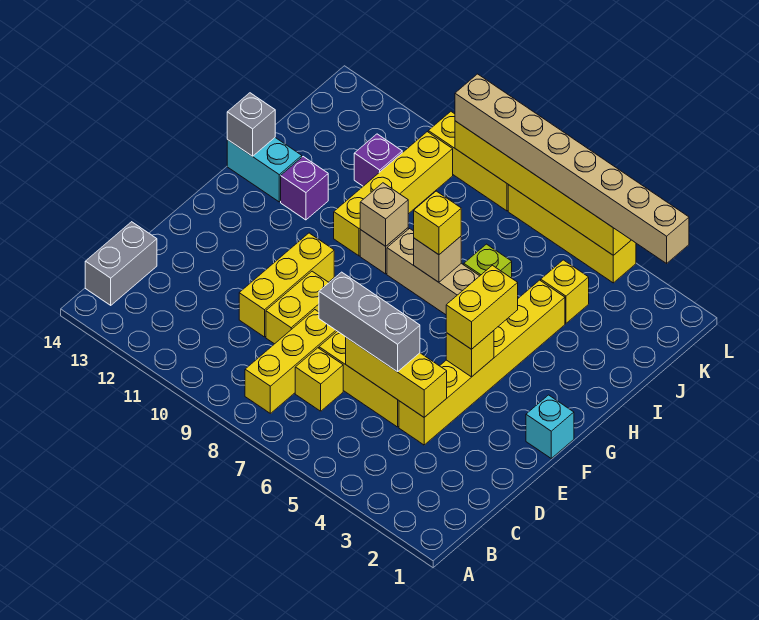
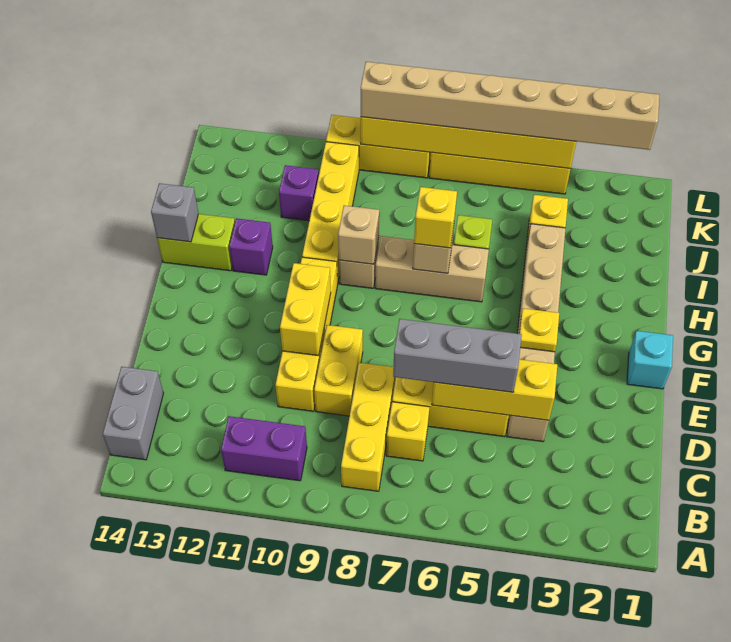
none -> purple brick B10:B11 level 1
yellow brick D4:I4 level 1 -> tan brick D4:I4 level 1
yellow brick D10:F10 level 1 -> yellow brick D10:G10 level 1
yellow brick F4 level 2 -> yellow plate F4 level 2
yellow brick F4:G4 level 3 -> yellow brick E10:F10 level 2
cyan brick H13:H14 level 1 -> lime brick H13:H14 level 1

